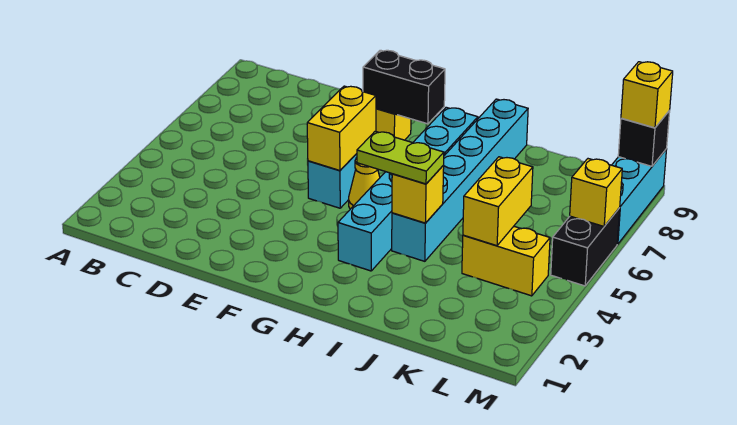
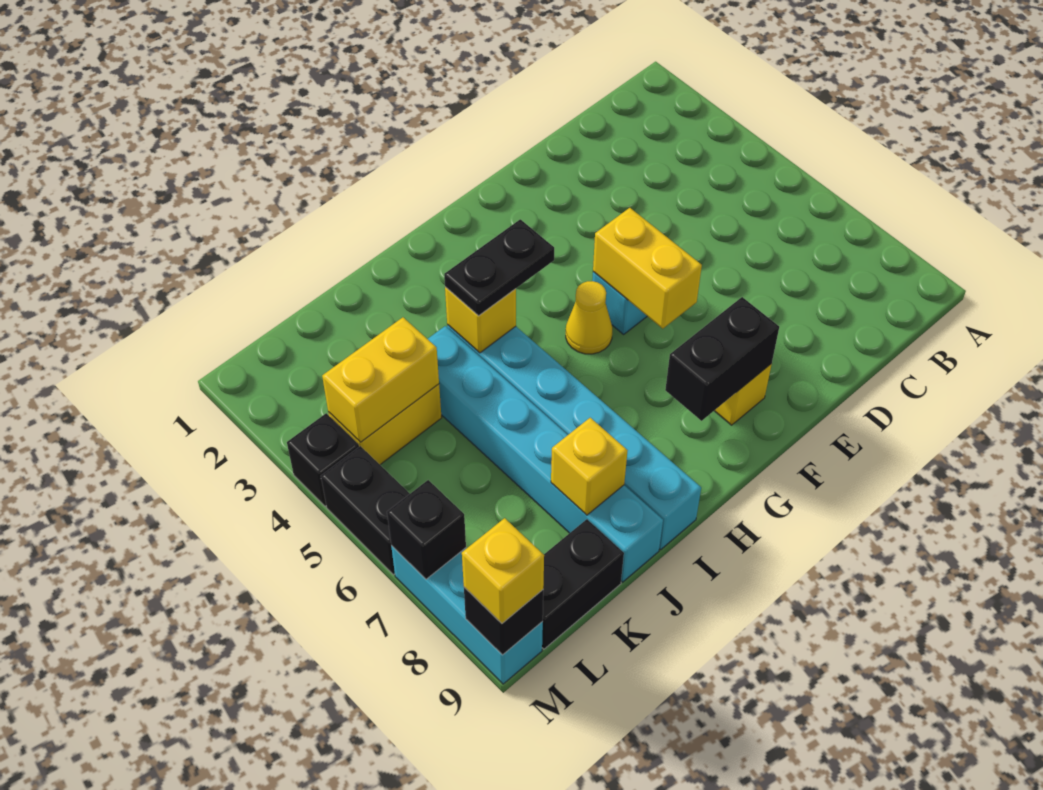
cyan brick H3:H8 level 1 -> cyan brick J4:J9 level 1
lime plate H4:I4 level 3 -> black plate H4:I4 level 3
yellow brick K4:K5 level 2 -> yellow brick K4:L4 level 2
none -> black brick K9:L9 level 1
none -> black brick M4 level 1
yellow brick M6 level 2 -> yellow brick J8 level 2
none -> black brick M7 level 2

